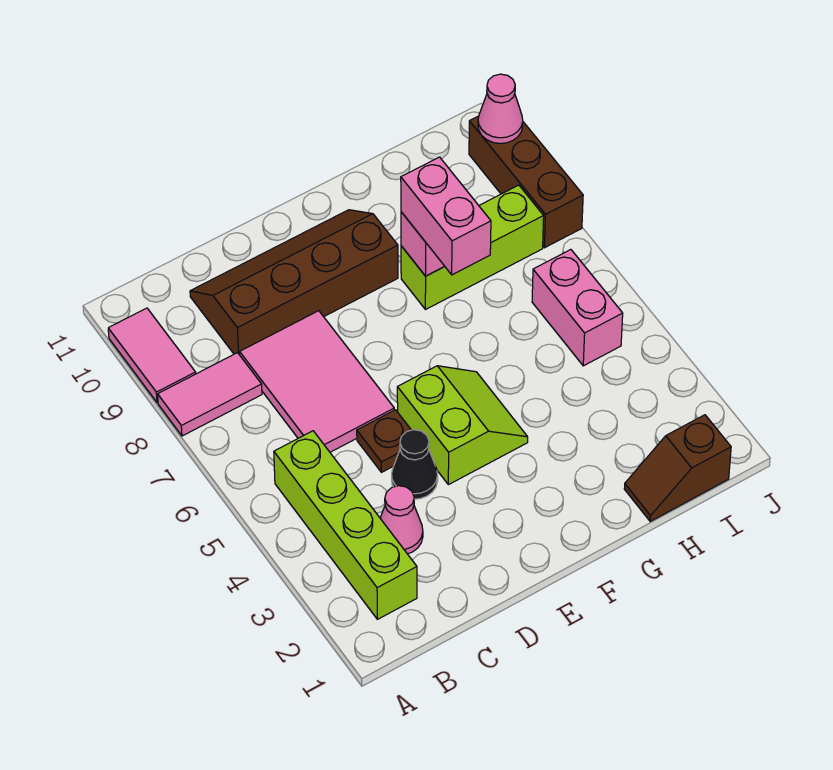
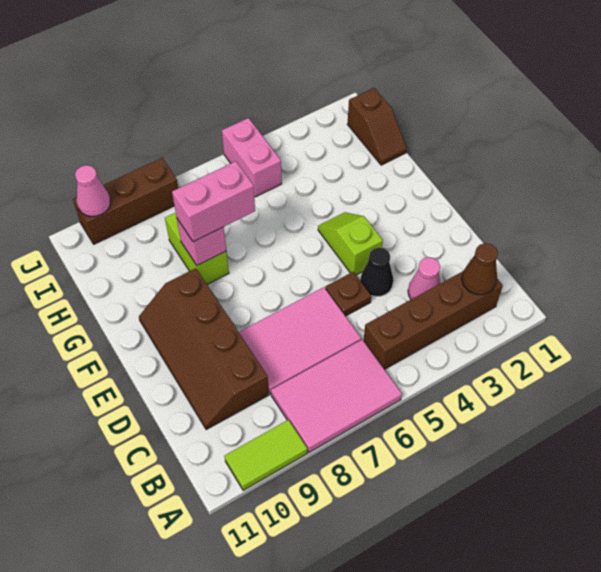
pink tile A8:B8 level 1 -> pink tile A6:B8 level 1
pink tile A9:A10 level 1 -> lime tile A9:A10 level 1
lime brick B2:B5 level 1 -> brown brick B2:B5 level 1
none -> brown cone B2 level 2
lime slope E4:F5 level 1 top E -> lime slope E4:F4 level 1 top E
lime brick G8:I8 level 1 -> lime brick G8:H8 level 1
pink brick I5:I6 level 1 -> pink brick I5:J5 level 1

